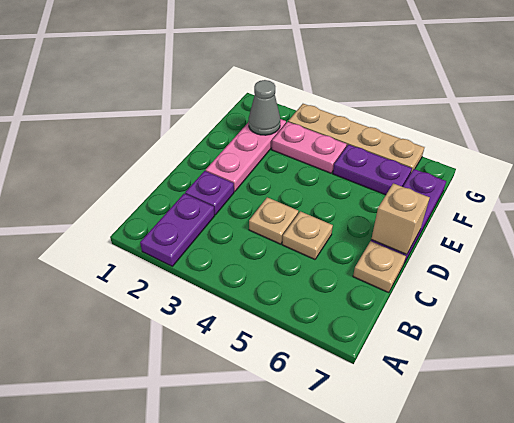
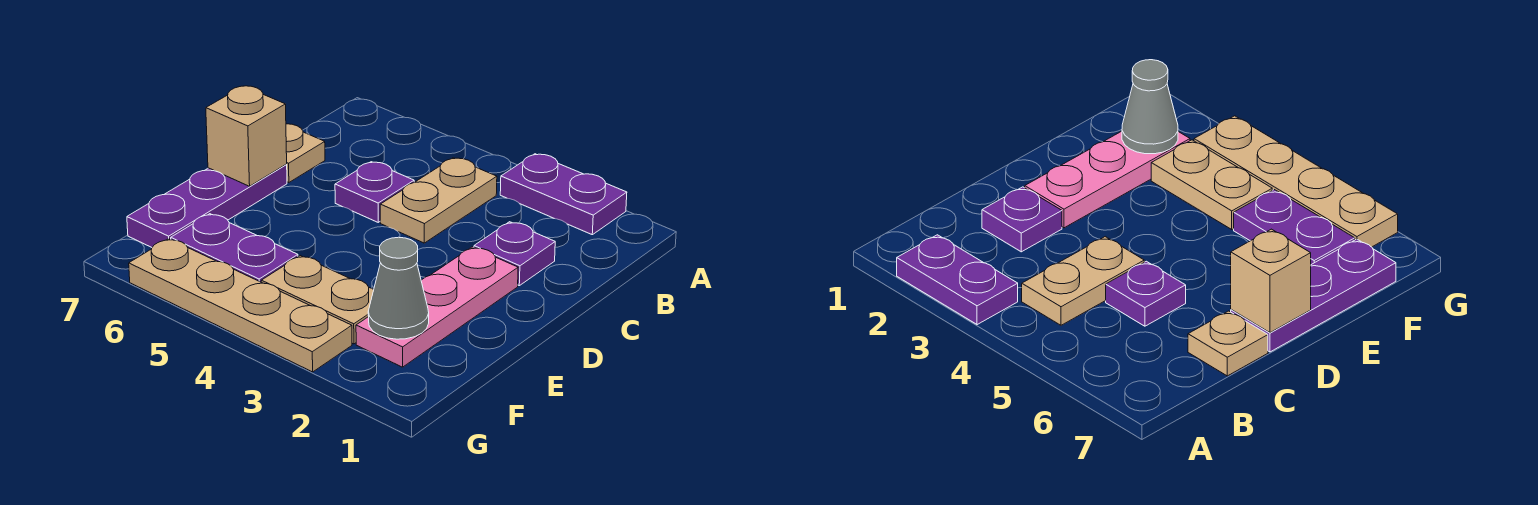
purple plate A2:B2 level 1 -> purple plate A2:A3 level 1
tan plate C4 level 1 -> tan plate B4:C4 level 1
tan plate C5 level 1 -> purple plate C5 level 1
pink plate F3:F4 level 1 -> tan plate F3:F4 level 1

